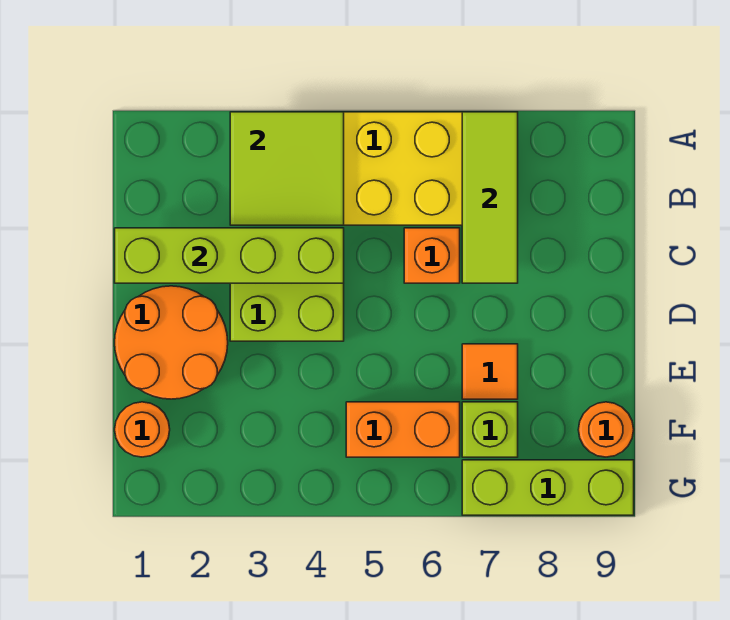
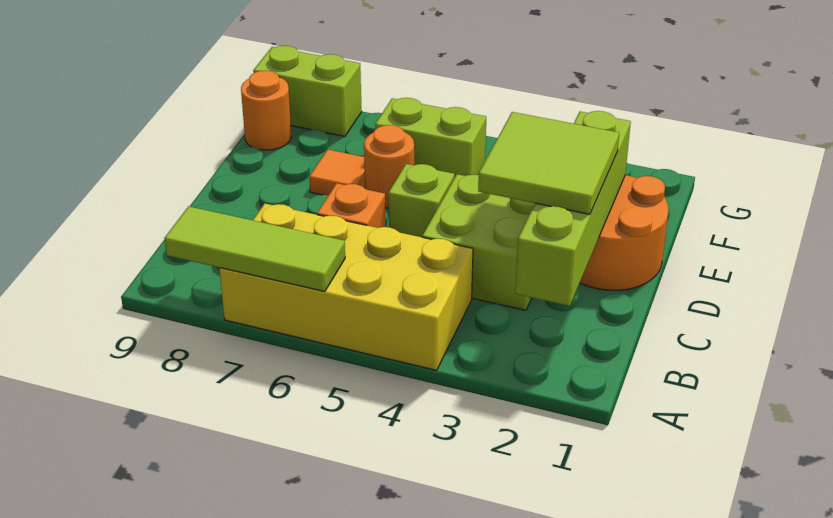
lime tile A3:B4 level 2 -> lime tile C2:D3 level 3
lime tile A7:C7 level 2 -> lime tile A6:A8 level 2
lime brick C1:C4 level 2 -> lime brick B2:E2 level 2
orange round brick F1 level 1 -> orange round brick E6 level 1
orange brick F5:F6 level 1 -> lime brick F5:F6 level 1
lime brick F7 level 1 -> lime brick D5 level 1
lime brick G7:G9 level 1 -> lime brick G8:G9 level 1

